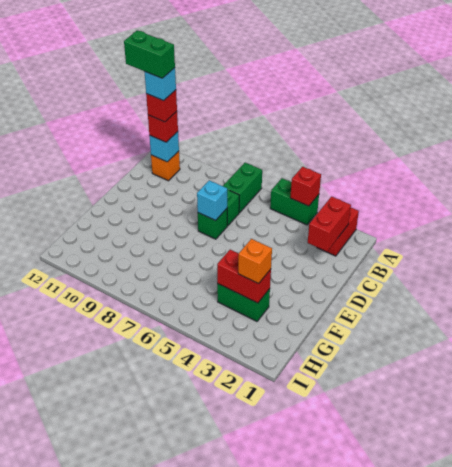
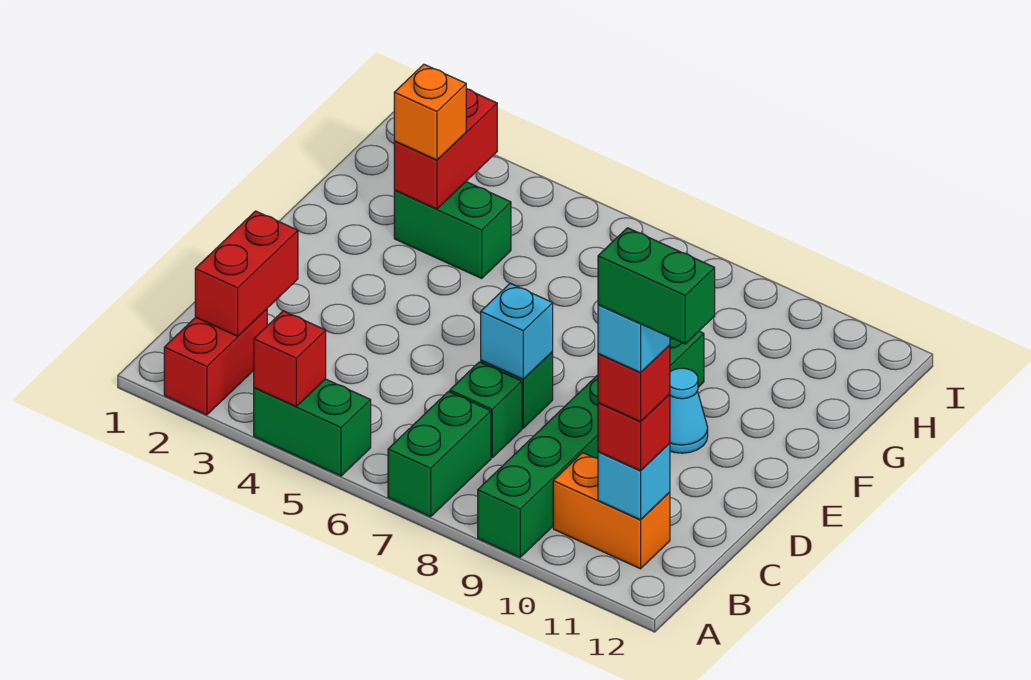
none -> green brick A9:F9 level 1
orange brick B11 level 1 -> orange brick B10:B11 level 1
none -> cyan cone E10 level 1
red brick G3:G4 level 2 -> red brick G3:H3 level 2

